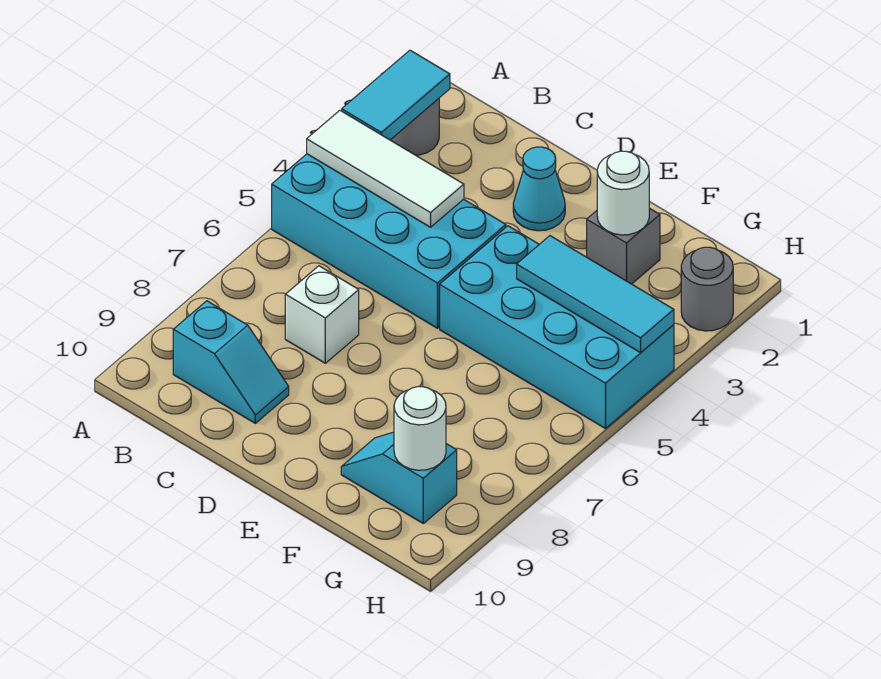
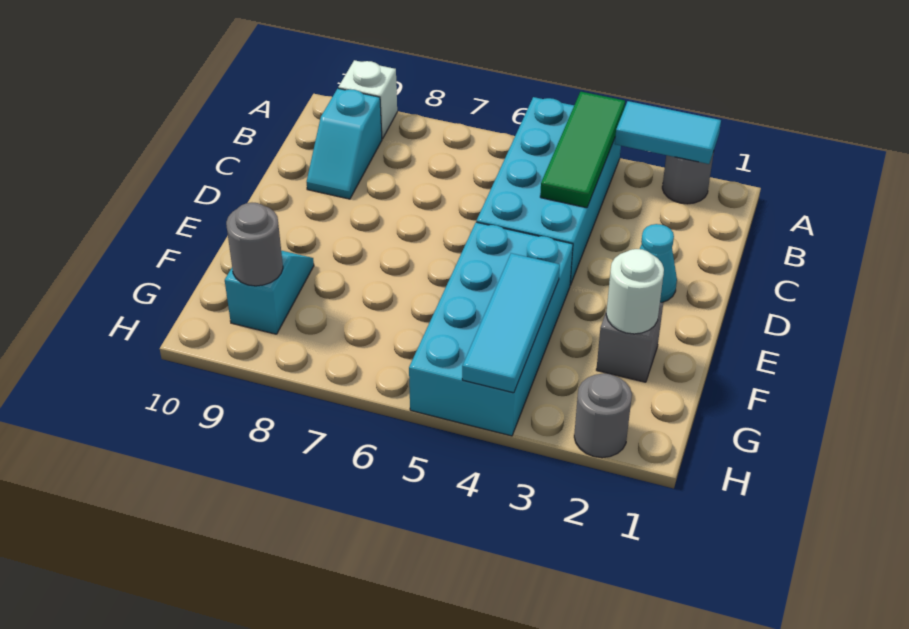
white tile A4:C4 level 2 -> green tile A4:C4 level 2
white brick C7 level 1 -> white brick A9 level 1
white round brick G9 level 2 -> grey round brick G9 level 2

